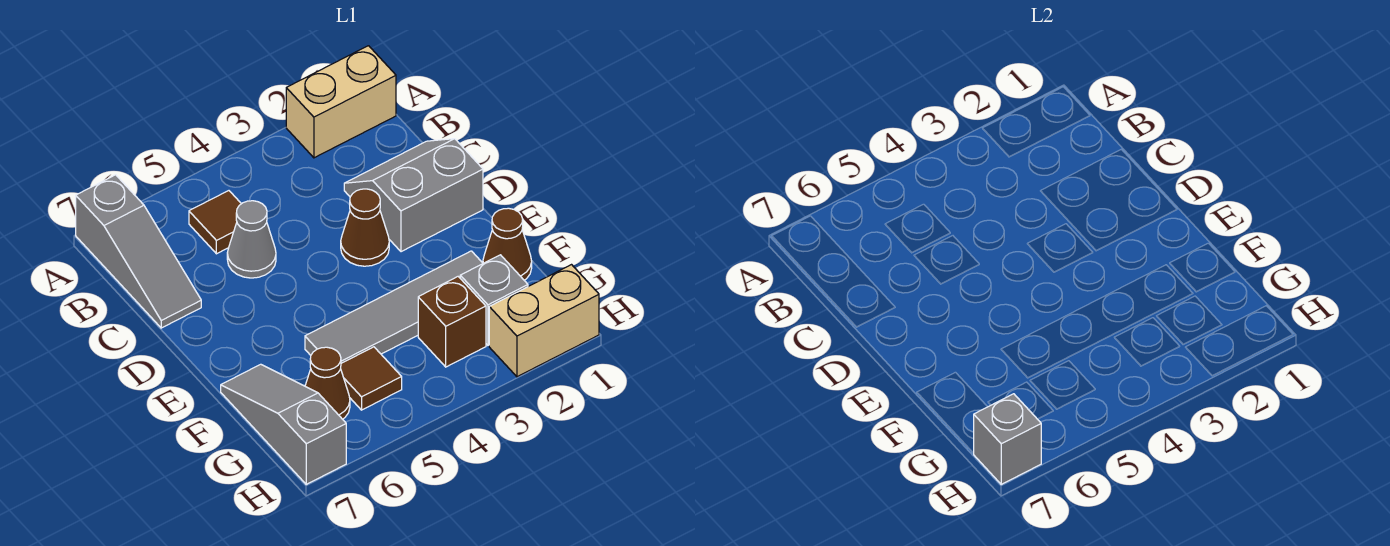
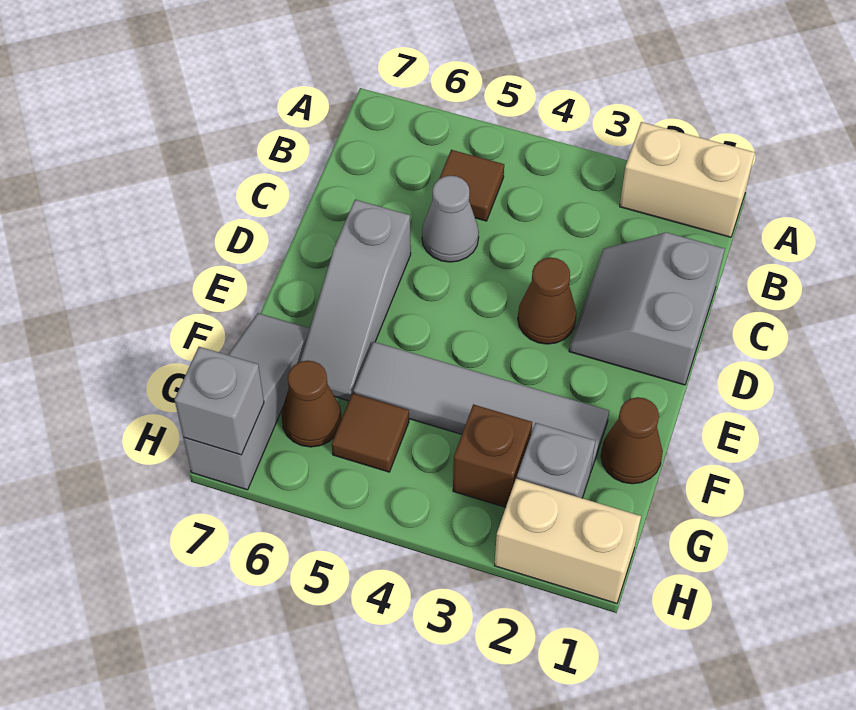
grey slope A7:C7 level 1 top A -> grey slope D6:F6 level 1 top D
grey slope C1:D2 level 1 top D -> grey slope C1:D2 level 1 top 1

